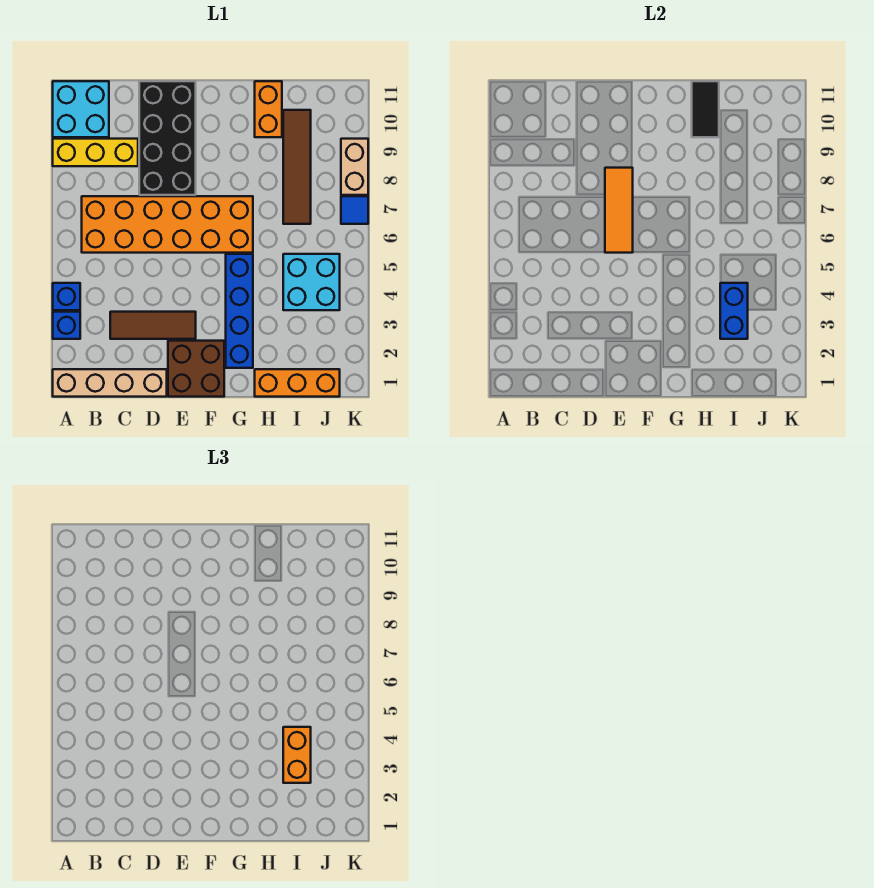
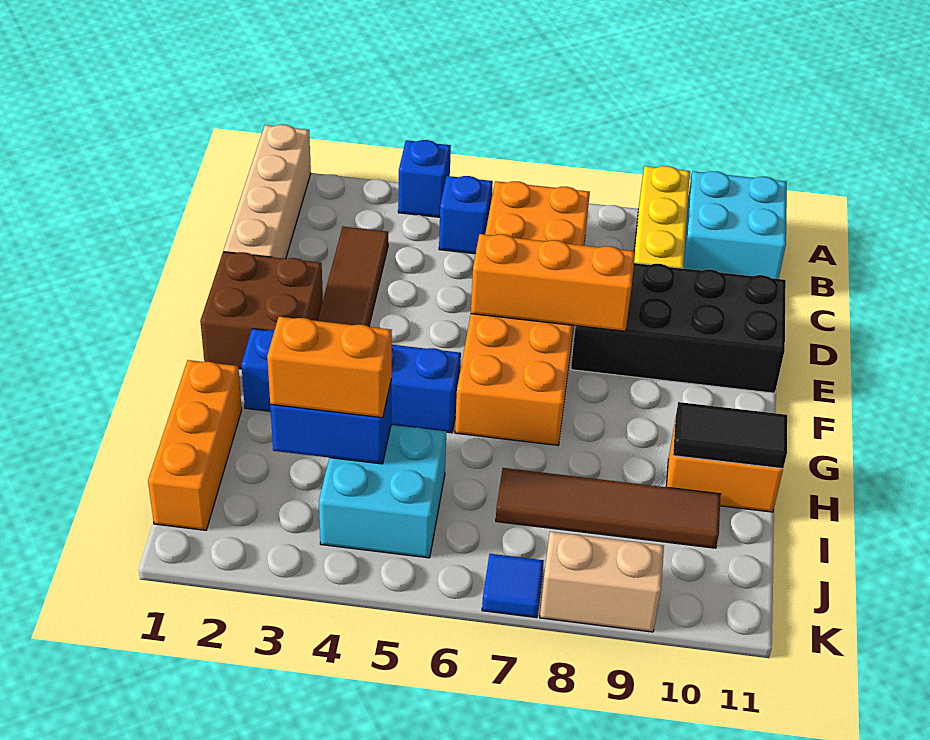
blue brick A3 level 1 -> blue brick B5 level 1
orange tile E6:E8 level 2 -> orange brick E6:E8 level 2

